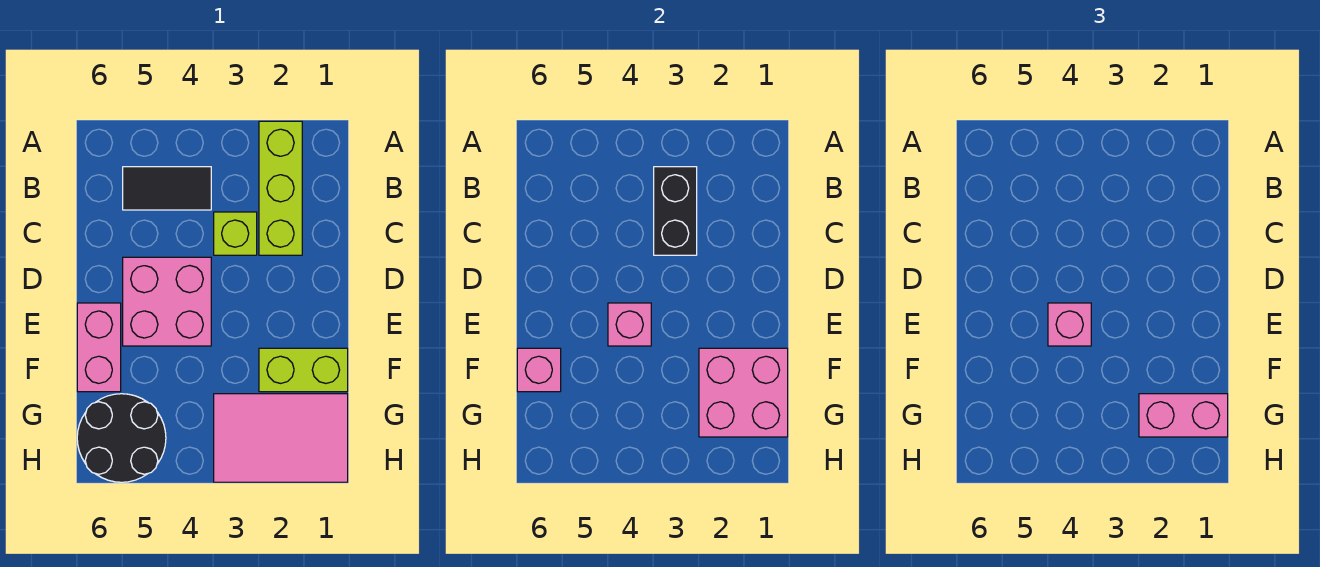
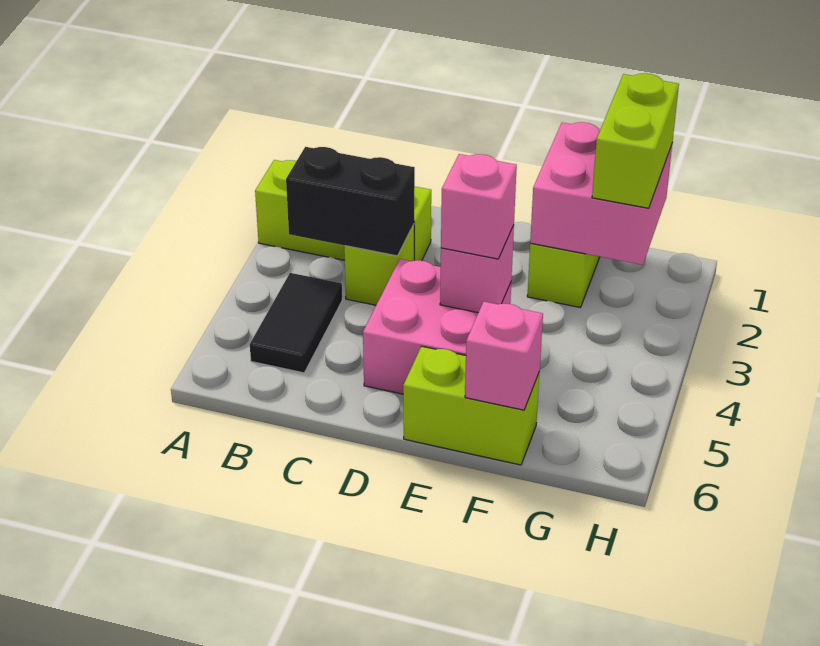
pink brick E6:F6 level 1 -> lime brick E6:F6 level 1
pink tile G1:H3 level 1 -> none
pink brick G1:G2 level 3 -> lime brick G1:G2 level 3
black round brick G5:H6 level 1 -> none

